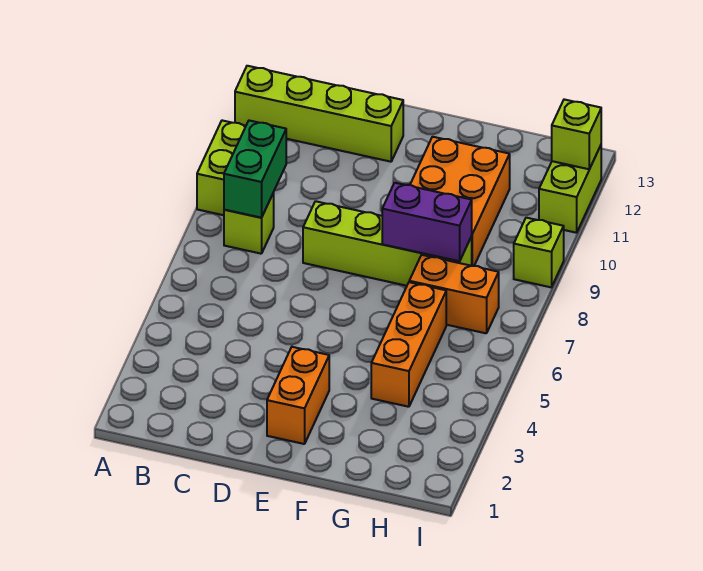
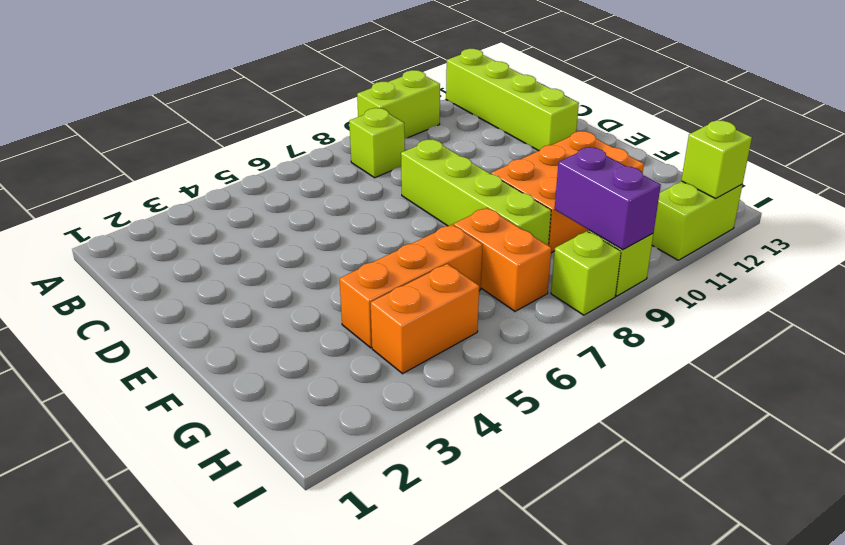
green brick B8:B9 level 2 -> none
orange brick E2:E3 level 1 -> orange brick H4:H5 level 1
purple brick F8:G8 level 2 -> purple brick H9:I9 level 2
none -> lime brick I8 level 1

